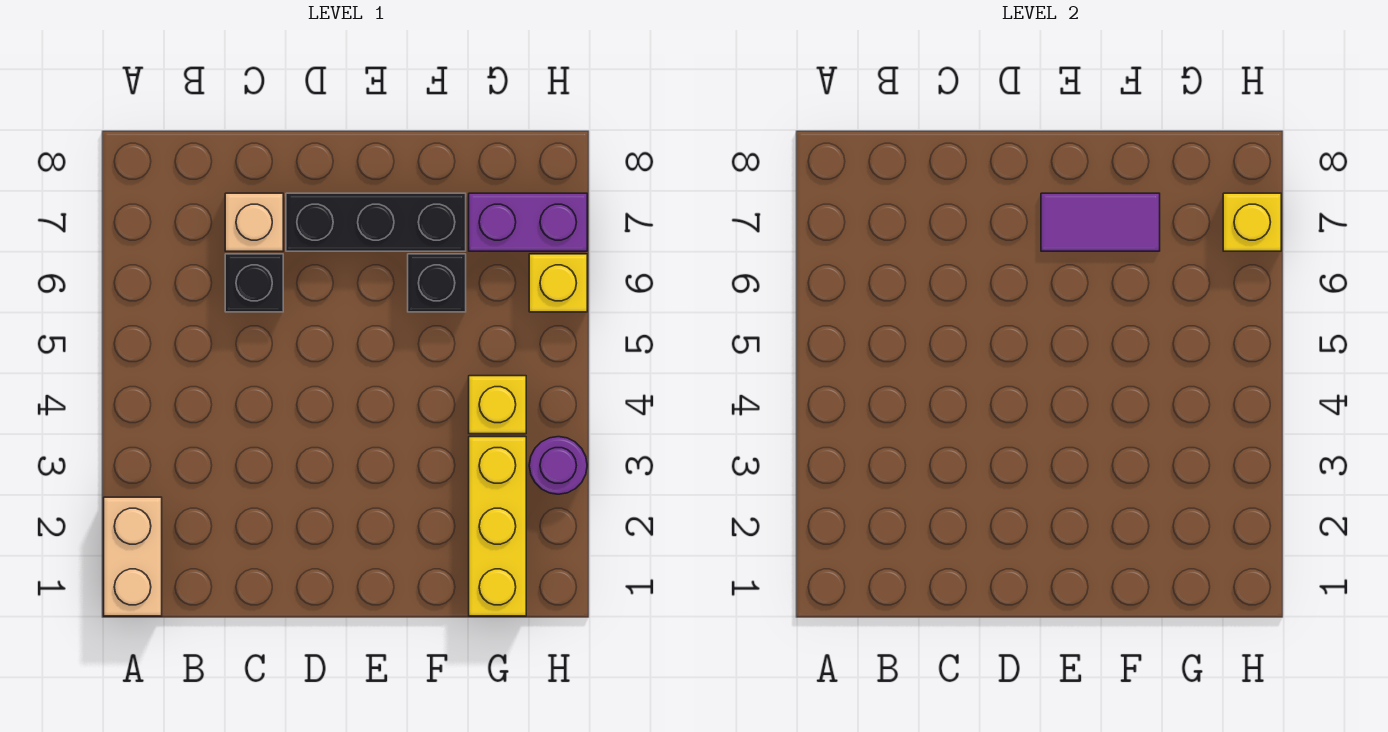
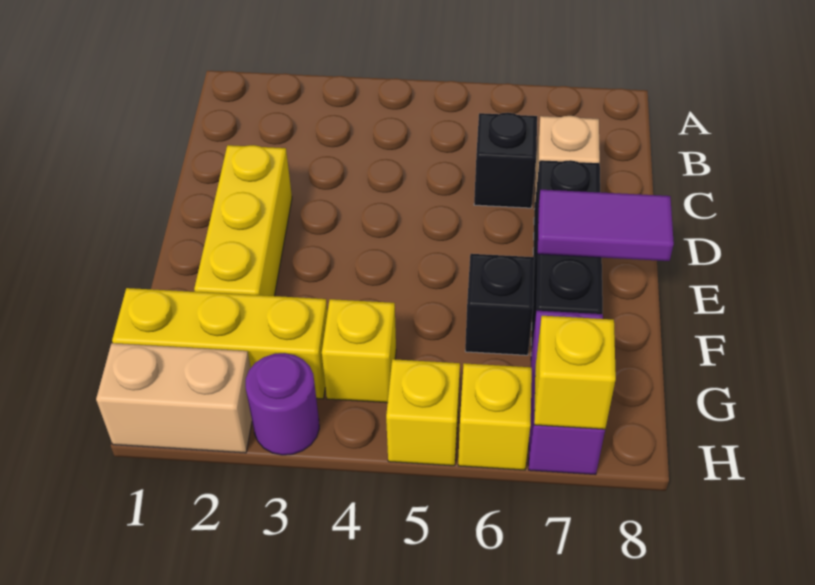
tan brick A1:A2 level 1 -> tan brick H1:H2 level 1
none -> yellow brick D2:F2 level 1
purple tile E7:F7 level 2 -> purple tile E7:E8 level 2
none -> yellow brick H5 level 1

